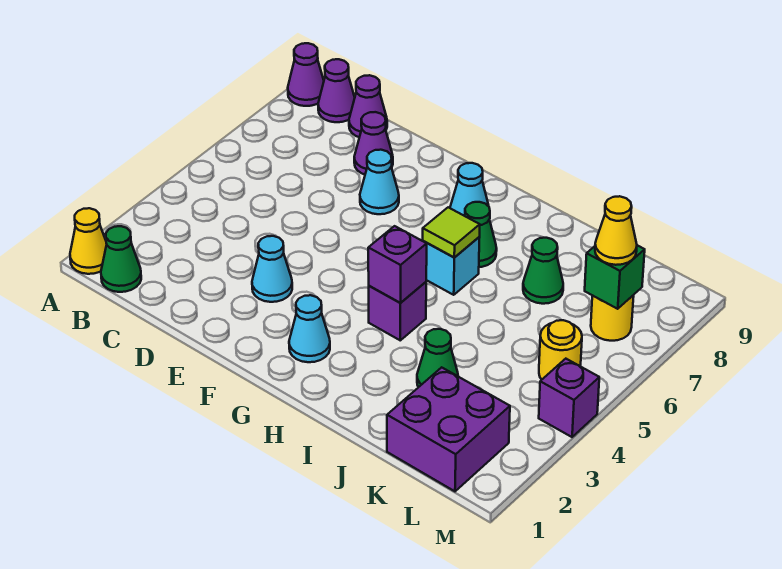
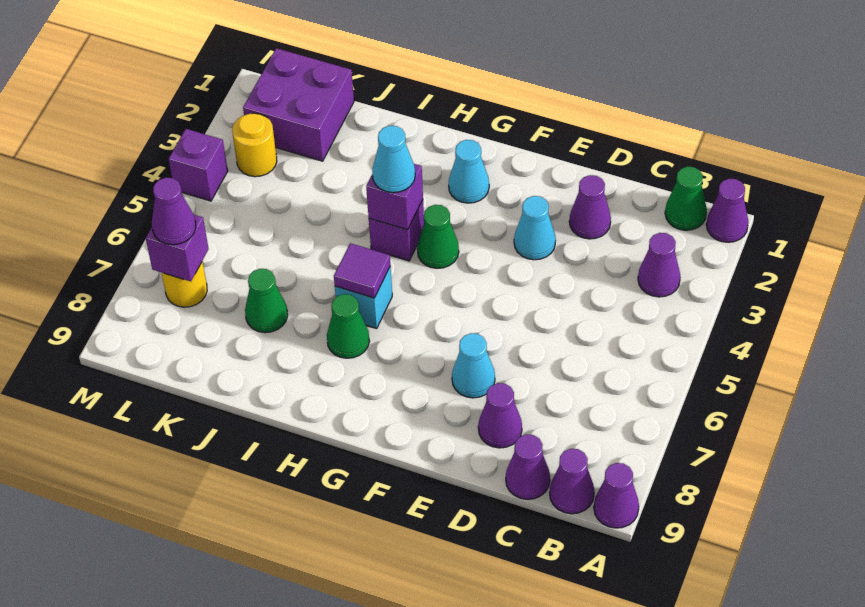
yellow cone A1 level 1 -> purple cone A1 level 1
none -> purple cone B3 level 1
none -> purple cone D2 level 1
cyan cone G8 level 1 -> cyan cone H4 level 3
lime tile H6 level 2 -> purple tile H6 level 2
green cone J3 level 1 -> green cone G4 level 1
yellow round brick L5 level 1 -> yellow round brick L3 level 1
green brick L7 level 2 -> purple brick L7 level 2
yellow cone L7 level 3 -> purple cone L7 level 3

